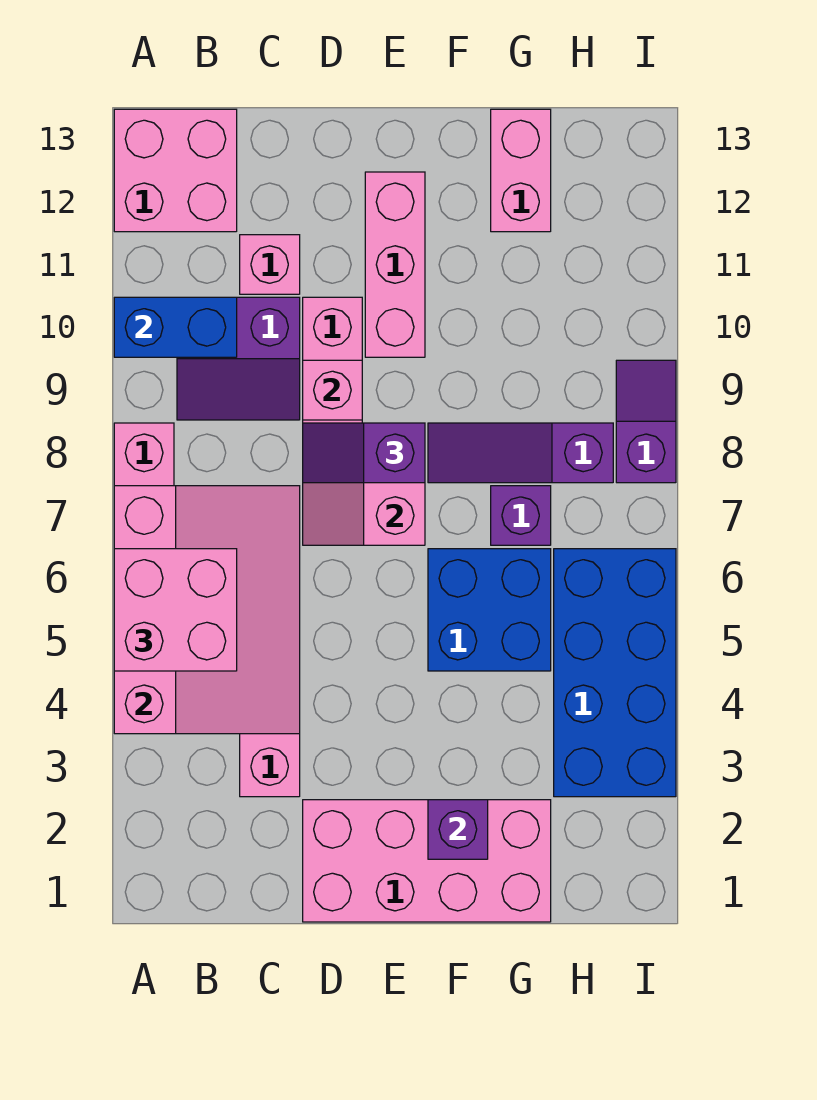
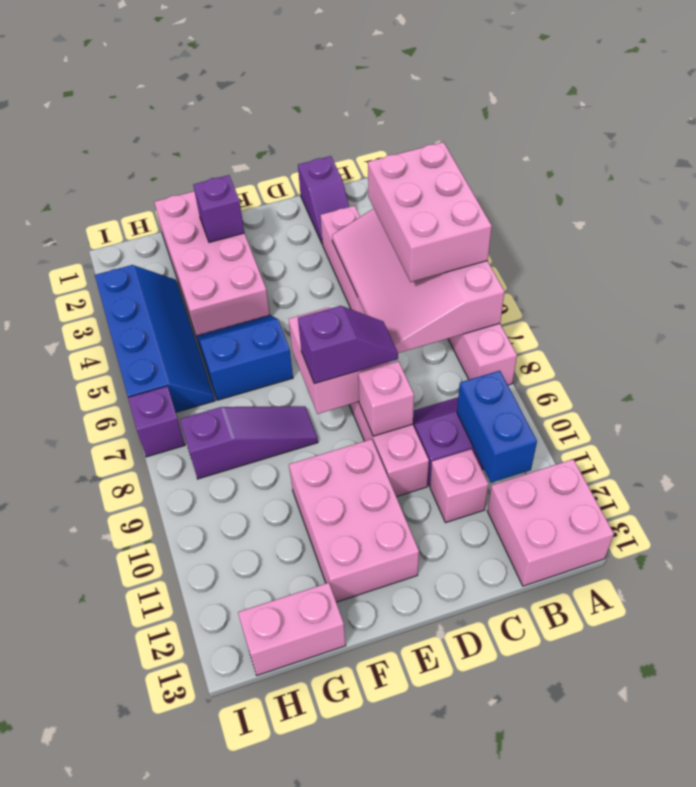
pink brick A5:B6 level 3 -> pink brick A4:B6 level 3
blue brick A10:B10 level 2 -> blue brick B10:B11 level 2
pink brick D1:G2 level 1 -> pink brick F1:G4 level 1
pink brick E10:E12 level 1 -> pink brick E10:F12 level 1
blue brick F5:G6 level 1 -> blue slope F5:G6 level 1 top 6
purple brick G7 level 1 -> purple brick I7 level 1
pink brick G12:G13 level 1 -> pink brick G13:H13 level 1
blue brick H3:I6 level 1 -> blue slope H3:I6 level 1 top I
purple slope I8:I9 level 1 top 8 -> purple slope C1:C2 level 1 top 1

